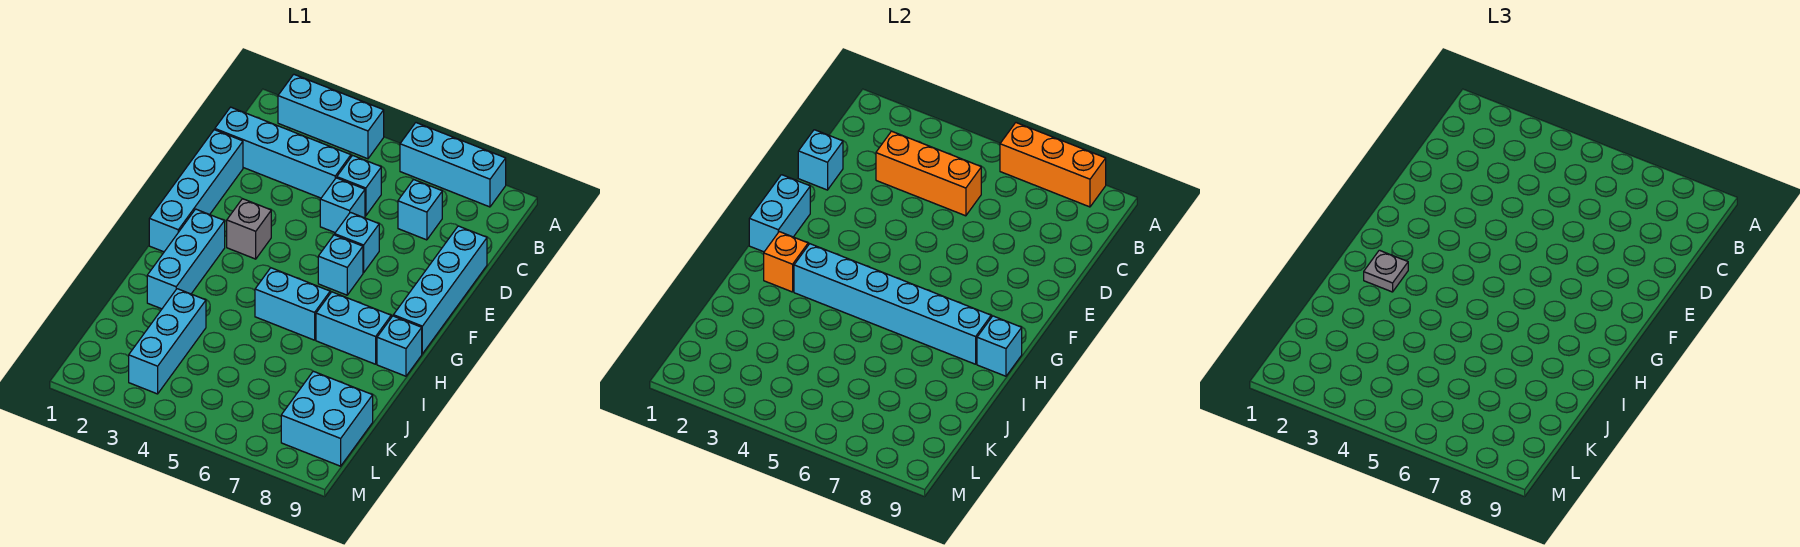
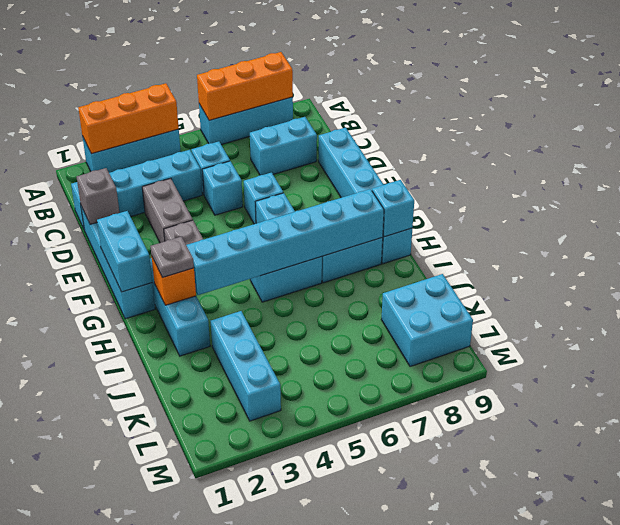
orange brick C3:C5 level 2 -> orange brick A2:A4 level 2
cyan brick C7 level 1 -> cyan brick C7:C8 level 1
cyan brick D1 level 2 -> grey brick D1 level 2
none -> grey brick D3:E3 level 1

